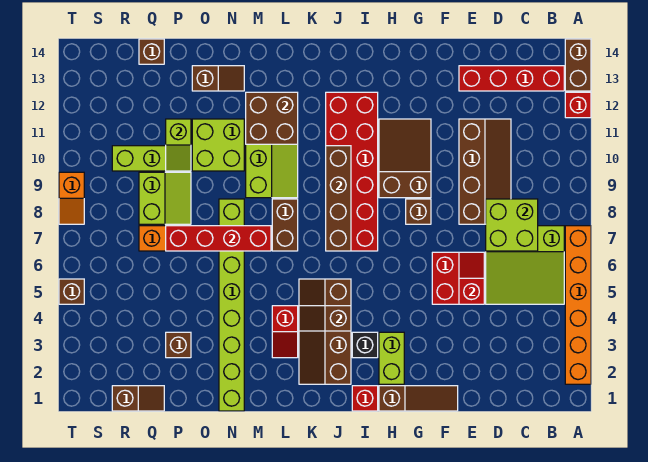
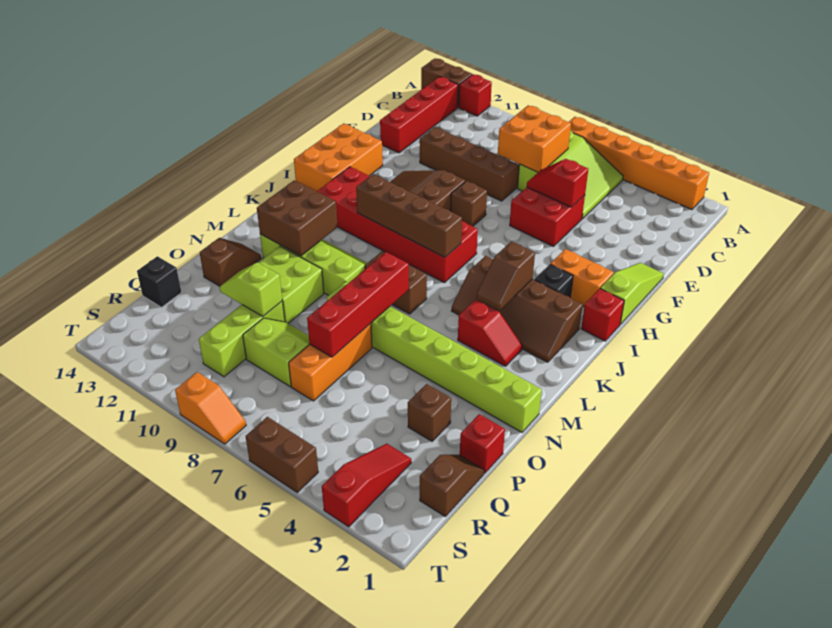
lime brick C7:D8 level 2 -> orange brick C7:D8 level 2
brown slope F1:H1 level 1 top H -> lime slope F1:H1 level 1 top H
none -> orange brick G13:I14 level 1
lime brick H2:H3 level 1 -> orange brick H2:H3 level 1
none -> red brick P1 level 1
lime slope P10:P11 level 2 top 11 -> lime slope P10:P11 level 2 top 10
brown brick Q14 level 1 -> black brick Q14 level 1
none -> red slope R3:T3 level 1 top T
brown brick T5 level 1 -> brown brick T5:T6 level 1

